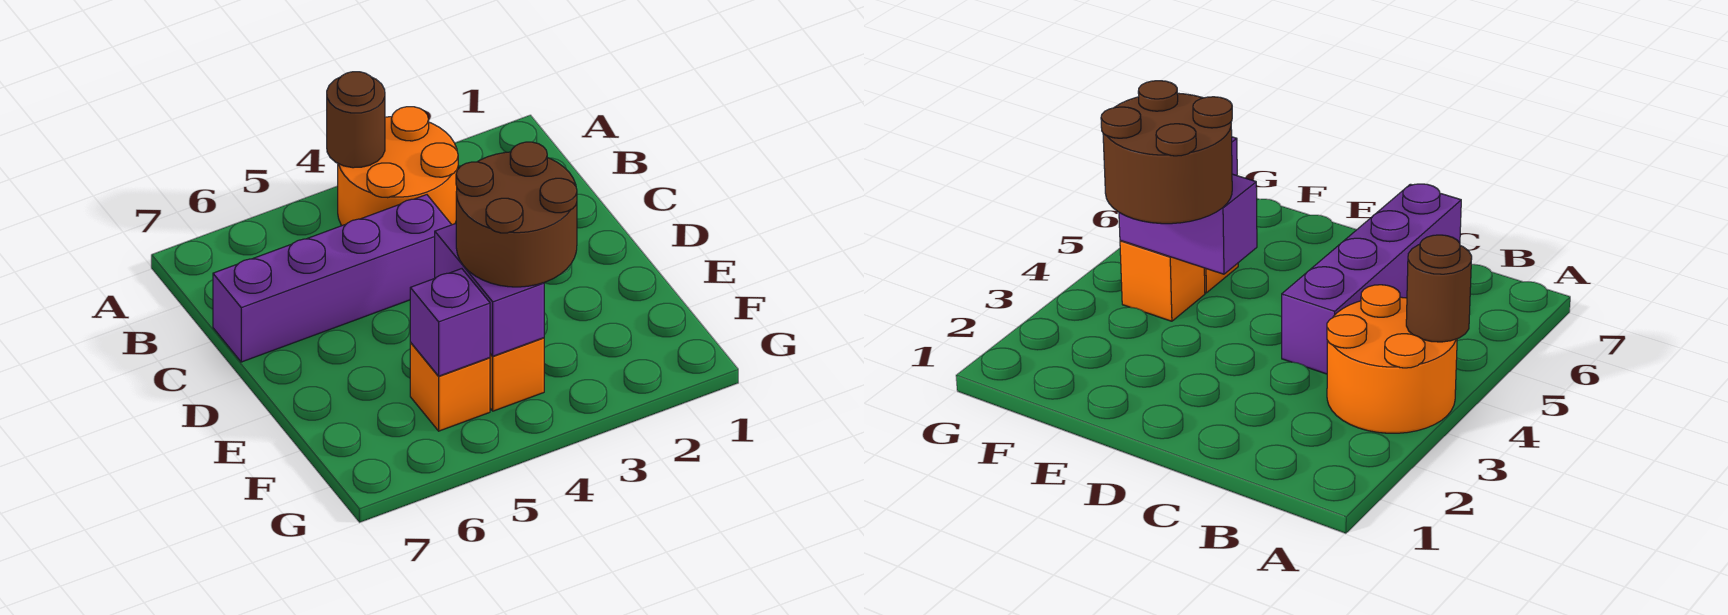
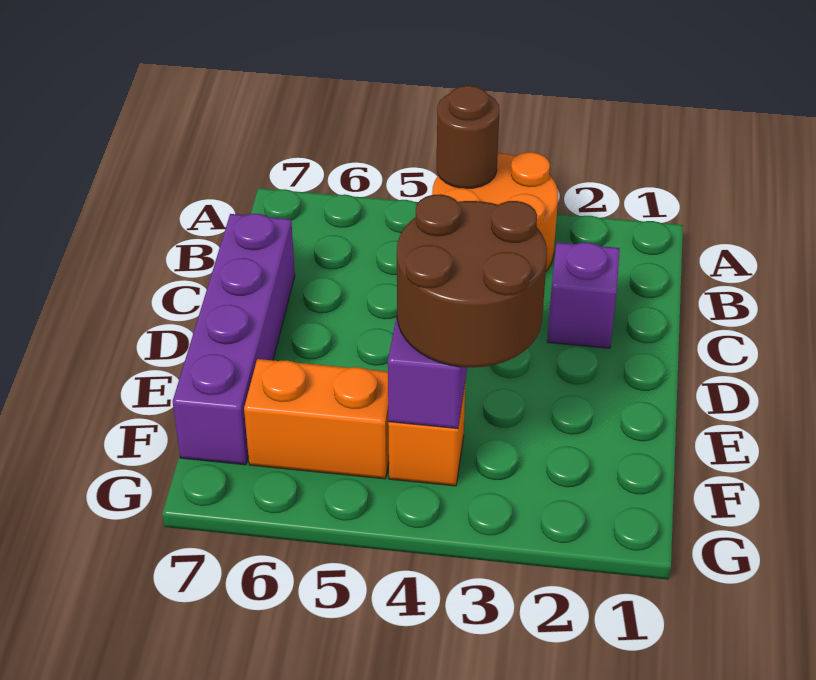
purple brick C4:C7 level 1 -> purple brick C7:F7 level 1
orange brick F5 level 1 -> orange brick F5:F6 level 1
purple brick F5 level 2 -> purple brick C2 level 1

